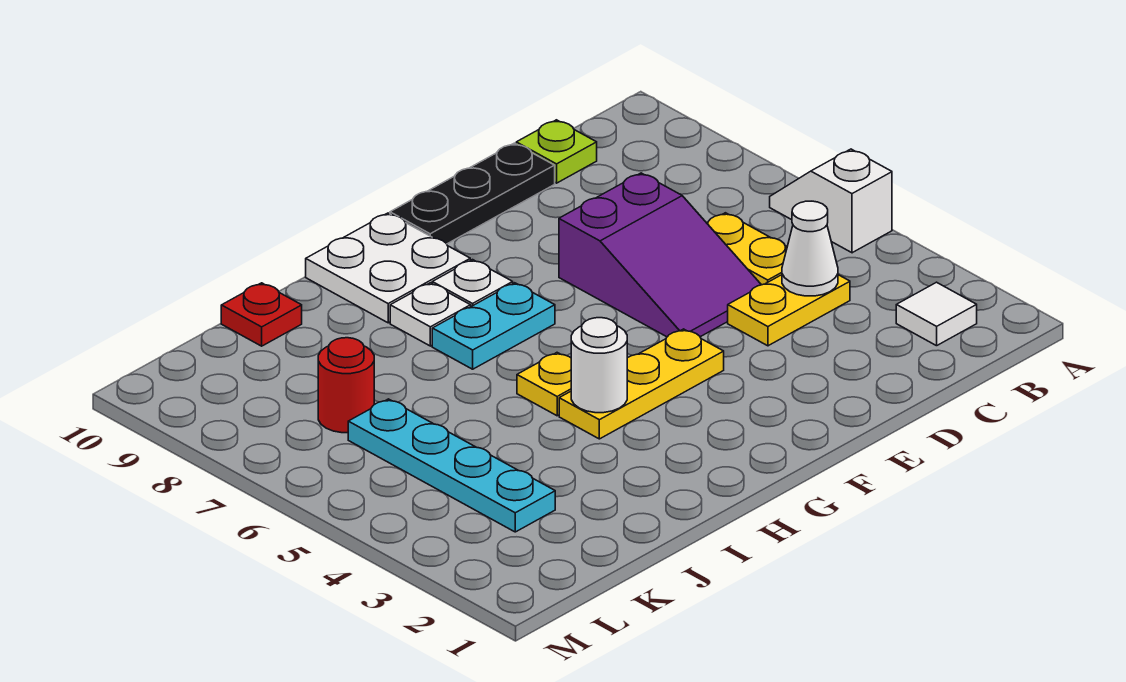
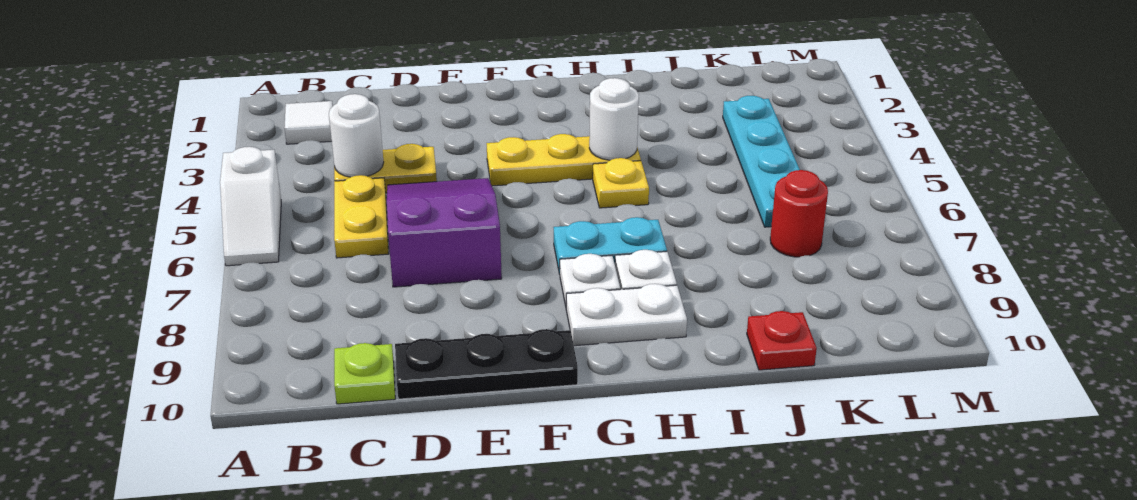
white cone C4 level 2 -> white round brick C4 level 2
white plate G9:H10 level 1 -> white plate G9:H9 level 1

